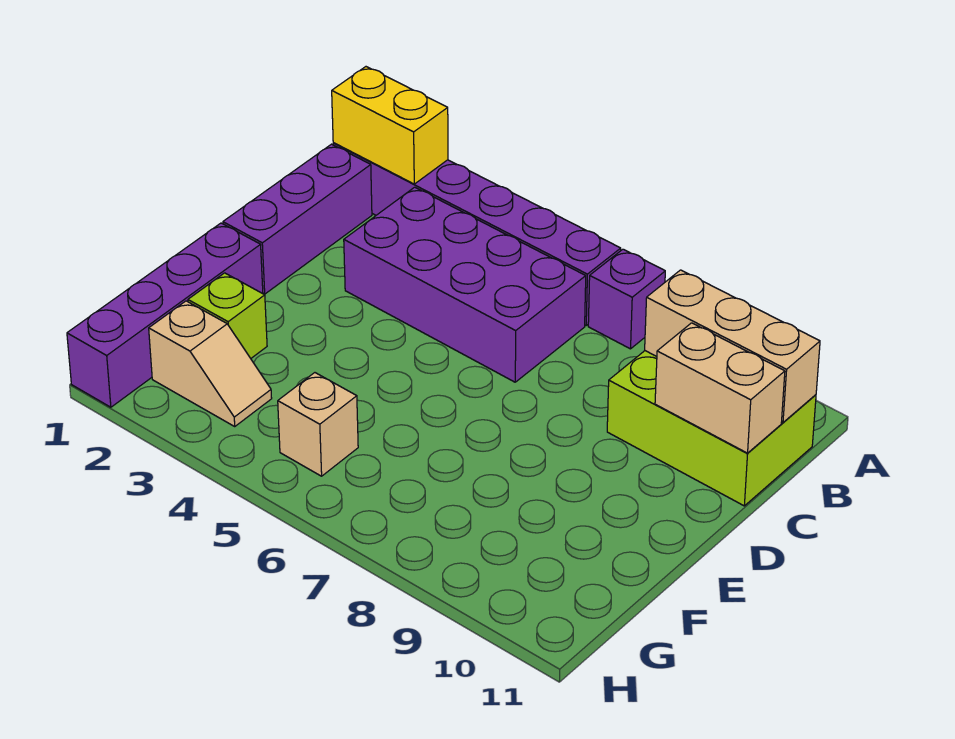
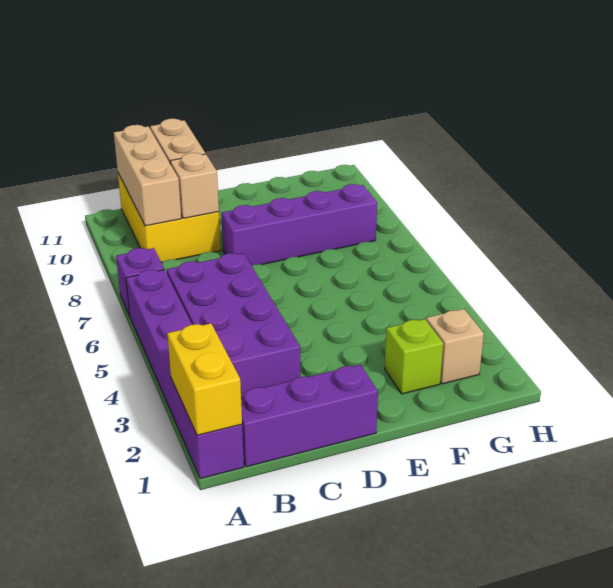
lime brick B9:C11 level 1 -> yellow brick B9:C11 level 1
purple brick E1:H1 level 1 -> purple brick D8:G8 level 1
tan brick G5 level 1 -> tan brick C9 level 2

